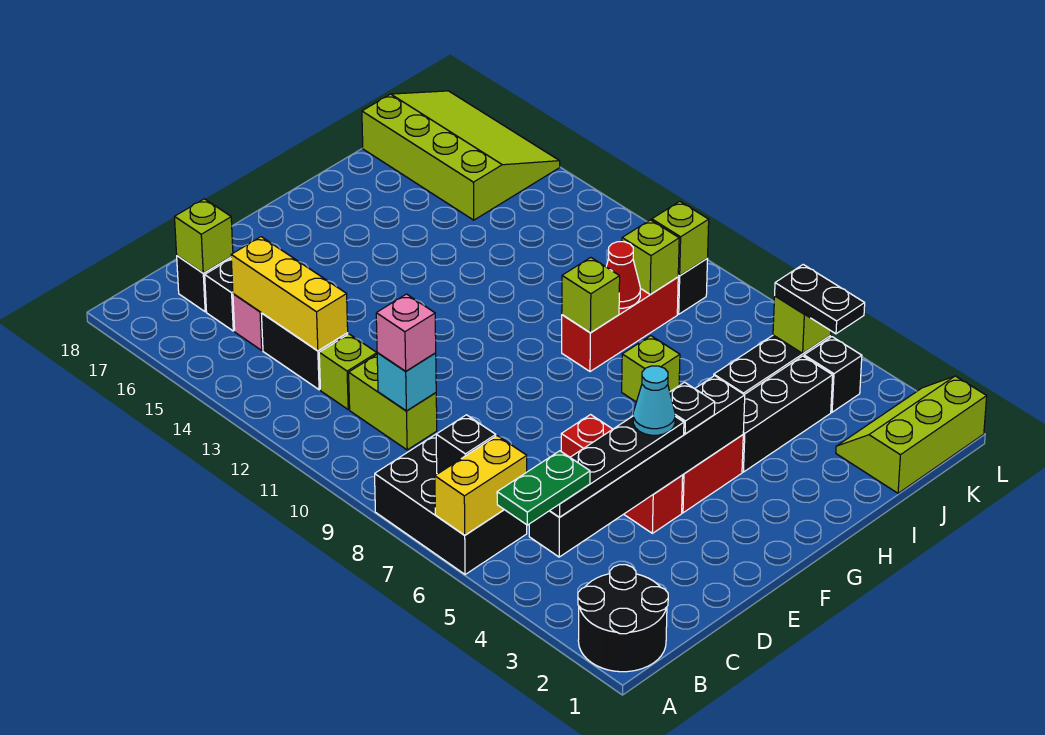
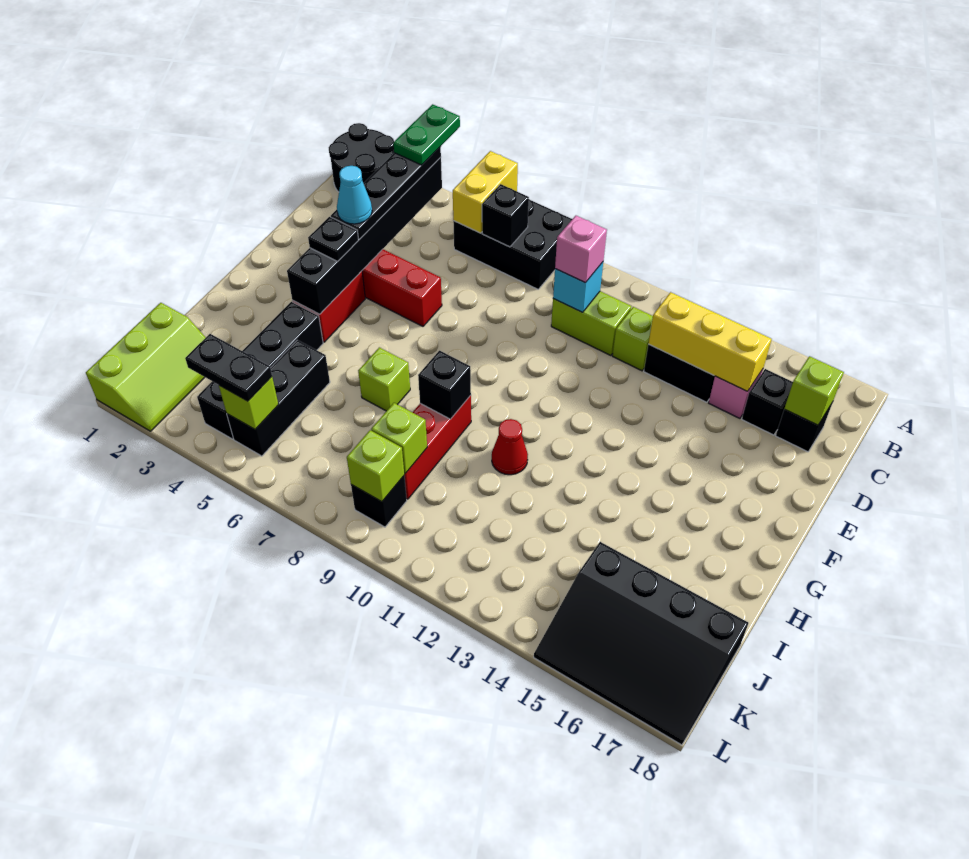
lime brick H9 level 2 -> black brick H9 level 2
red cone I9 level 2 -> red cone H11 level 1
lime slope J15:L18 level 1 top J -> black slope J15:L18 level 1 top J

